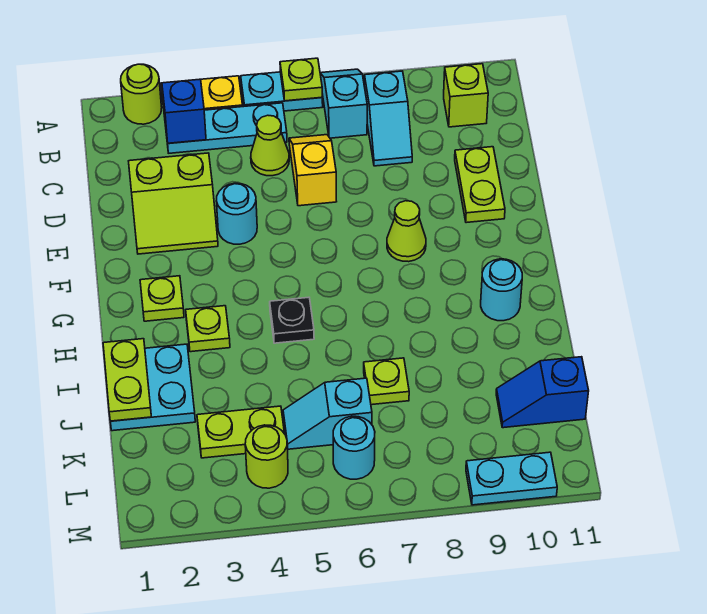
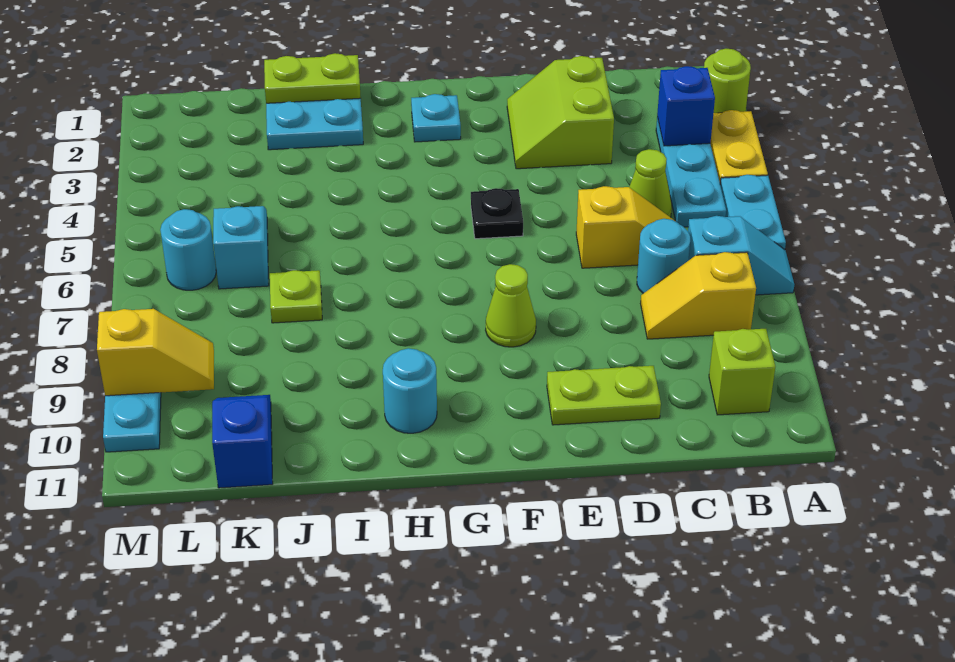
lime plate A6 level 2 -> none
cyan slope B8:C8 level 1 top B -> yellow slope B8:C8 level 1 top B
cyan round brick E4 level 1 -> cyan round brick C7 level 1
lime plate G2 level 1 -> cyan plate G2 level 1
lime plate H3 level 1 -> none
black plate H5 level 1 -> black plate F5 level 1
lime plate K3:K4 level 1 -> none
lime round brick L4 level 1 -> none
none -> yellow slope L9:M9 level 2 top M

